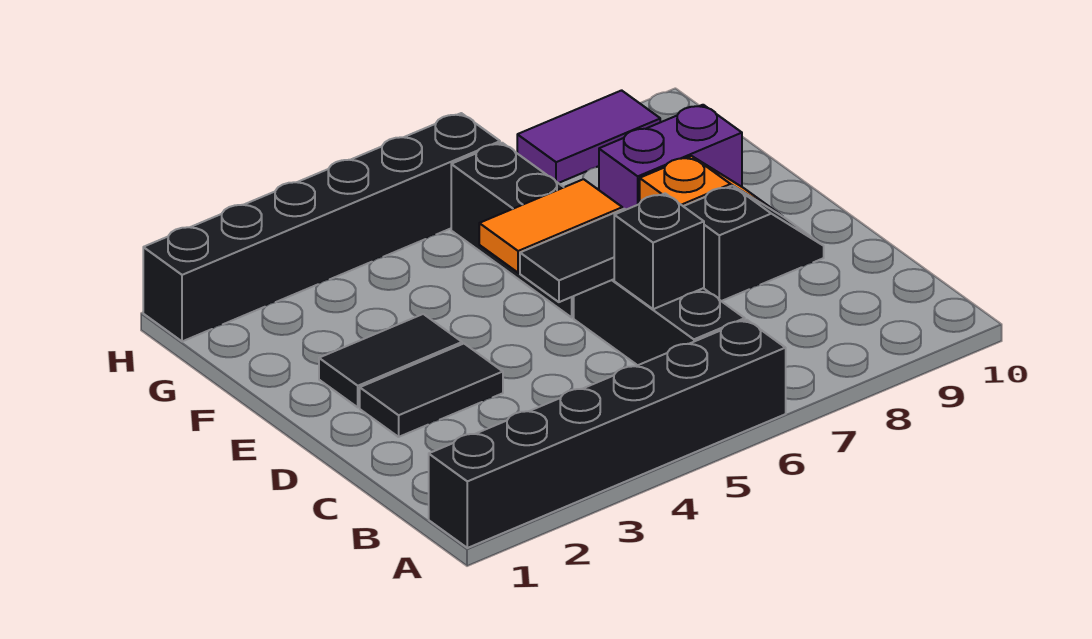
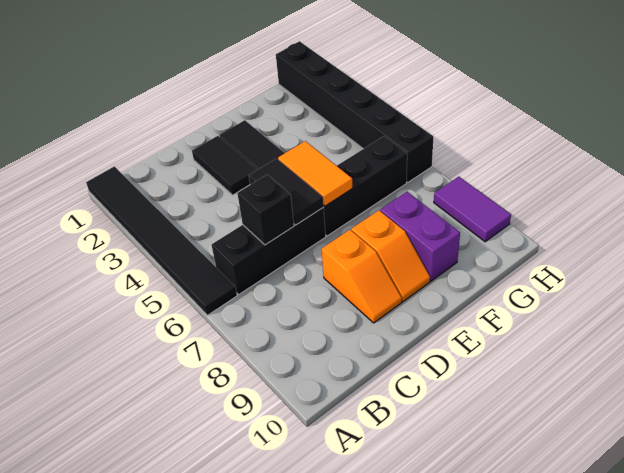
black brick A1:A6 level 1 -> black tile A1:A6 level 1
black slope D8:D9 level 1 top 8 -> orange slope D8:D9 level 1 top 8

